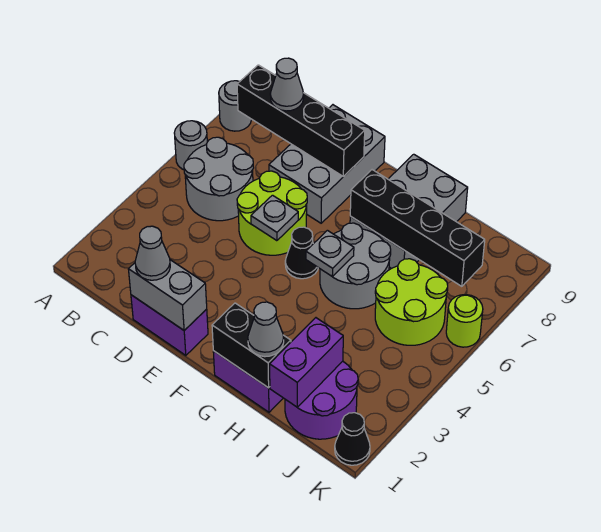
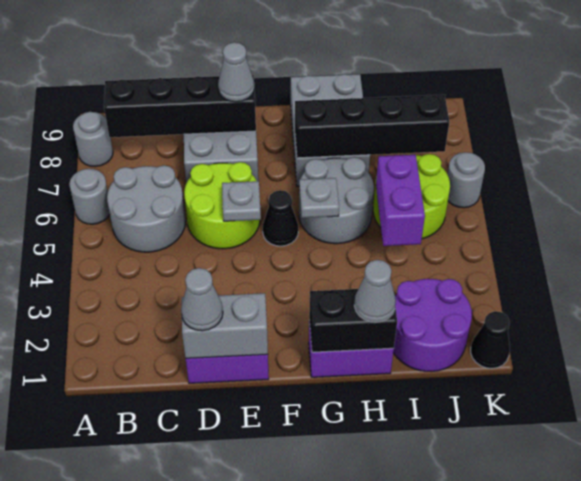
grey cone C8 level 3 -> grey cone E8 level 3
purple brick I1:I2 level 2 -> purple brick I4:I5 level 2
lime round brick K6 level 1 -> grey round brick K6 level 1

